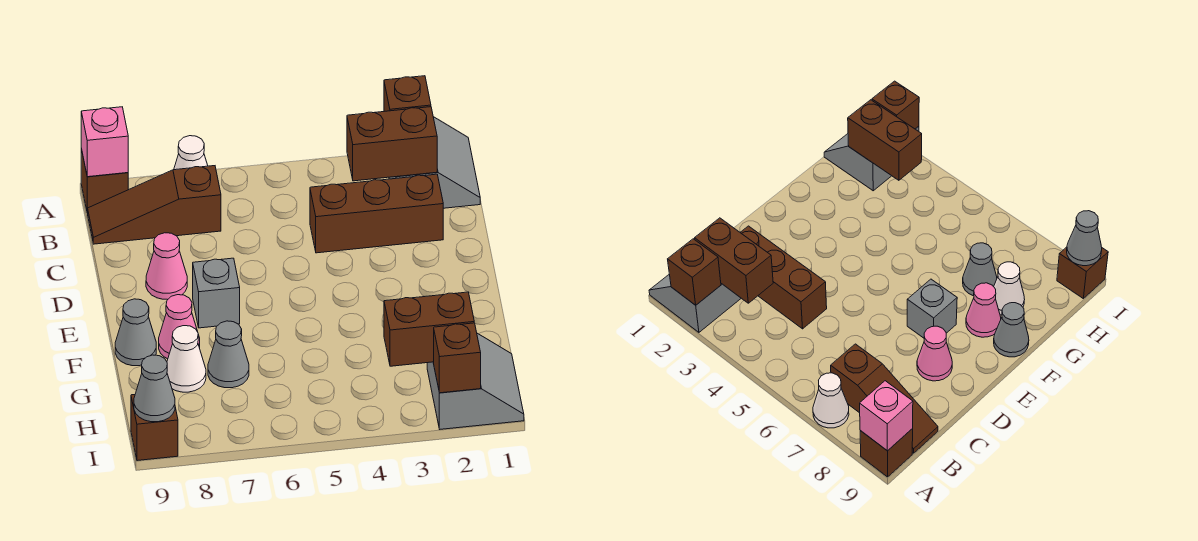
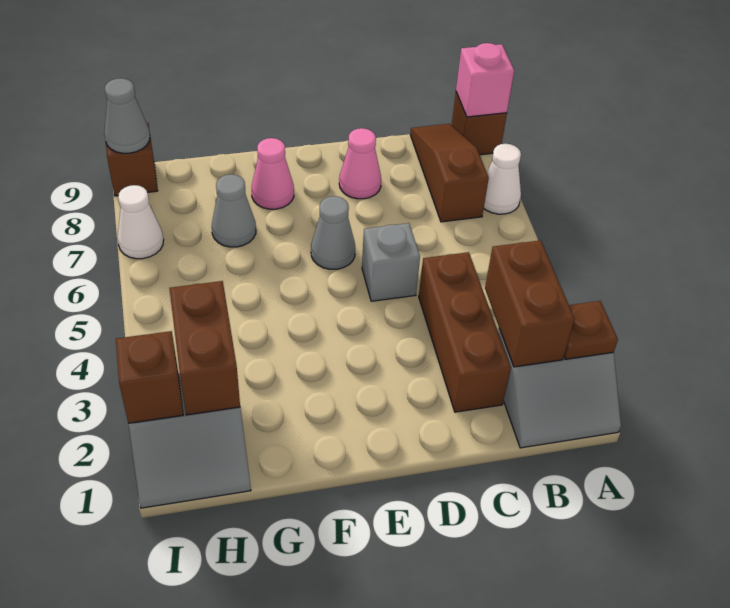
brown brick A2 level 2 -> brown plate A2 level 2
grey brick E7 level 1 -> grey brick D5 level 1
grey cone F9 level 1 -> grey cone E6 level 1
white cone G8 level 1 -> white cone I7 level 1

